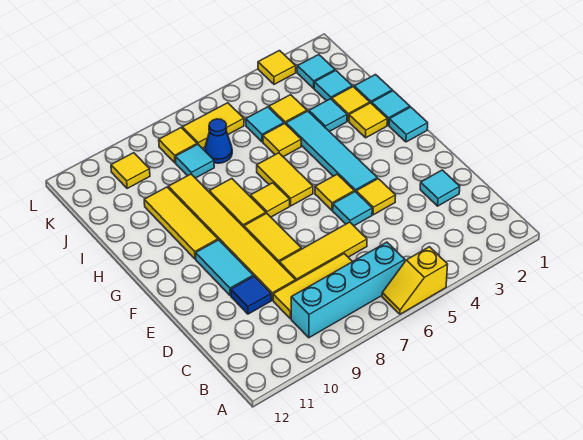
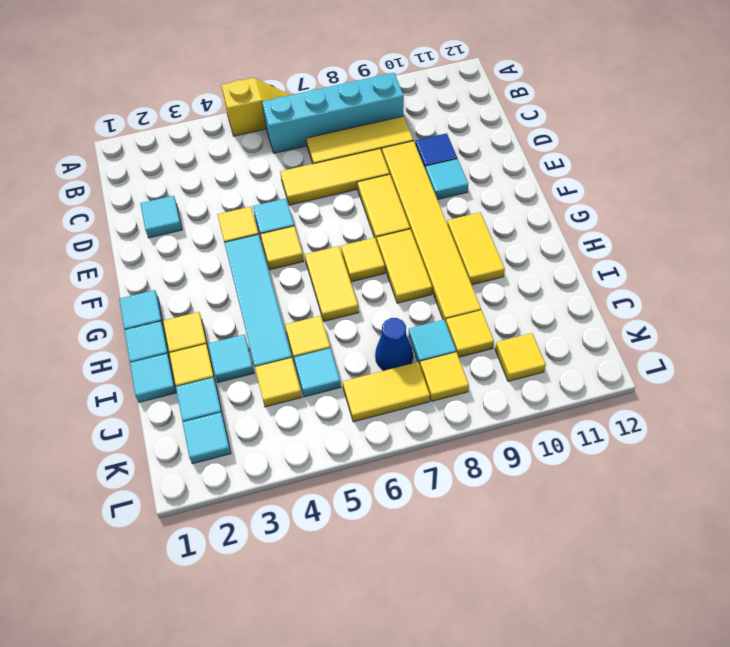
cyan tile E10:F10 level 1 -> cyan tile E10 level 1
yellow tile G10:I10 level 1 -> yellow tile G10:H10 level 1
yellow tile L3 level 1 -> yellow tile J9 level 1

